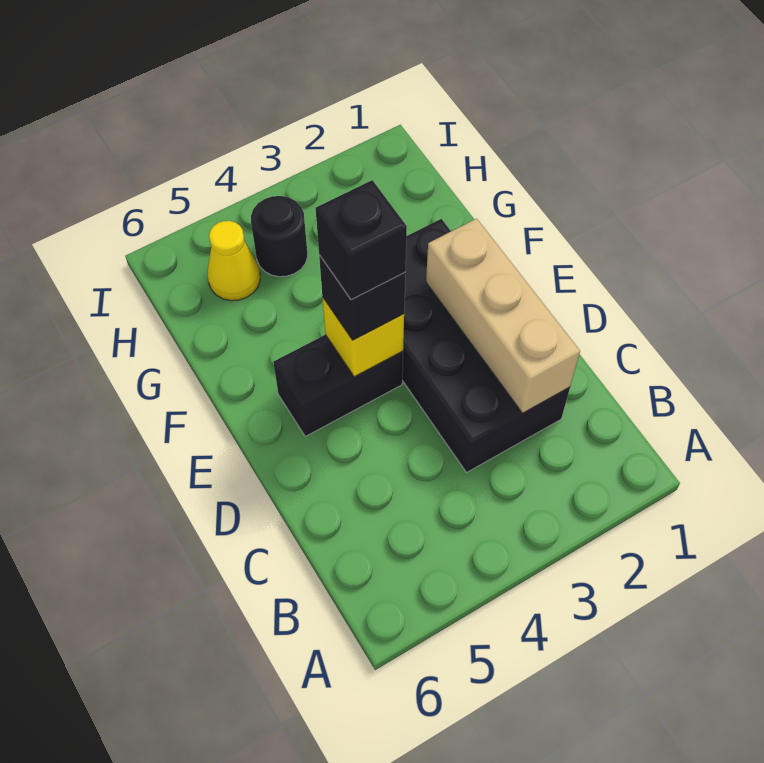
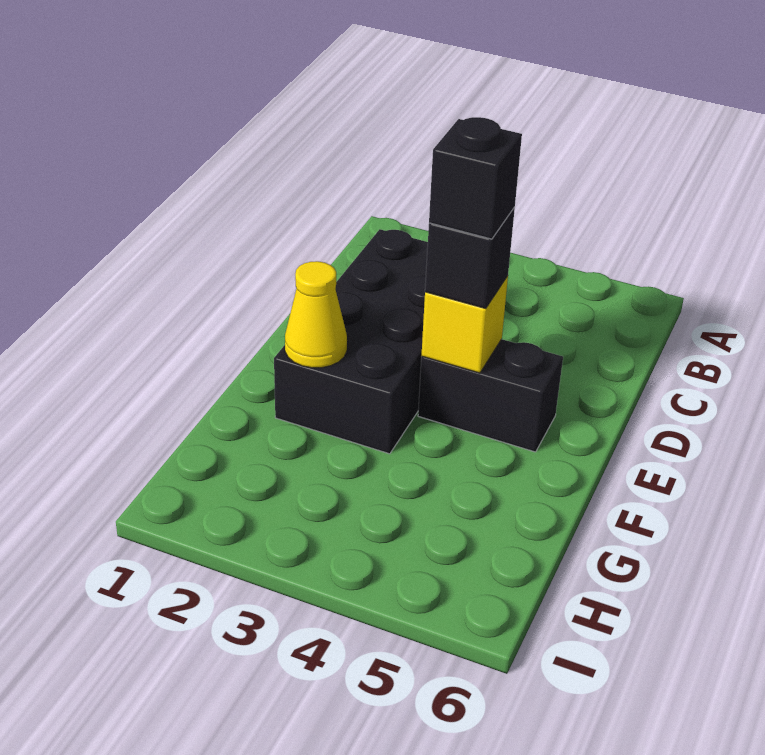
tan brick C2:E2 level 2 -> none
black round brick H4 level 1 -> none
yellow cone H5 level 1 -> yellow cone F2 level 2

